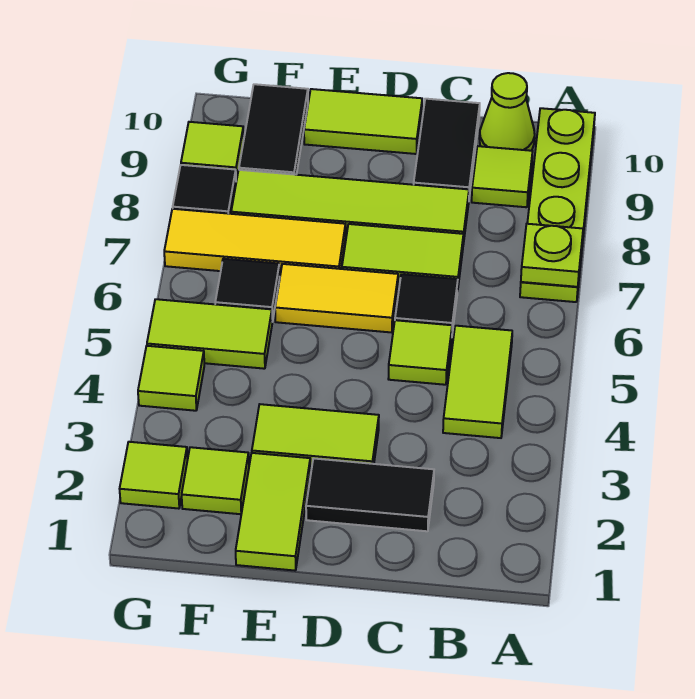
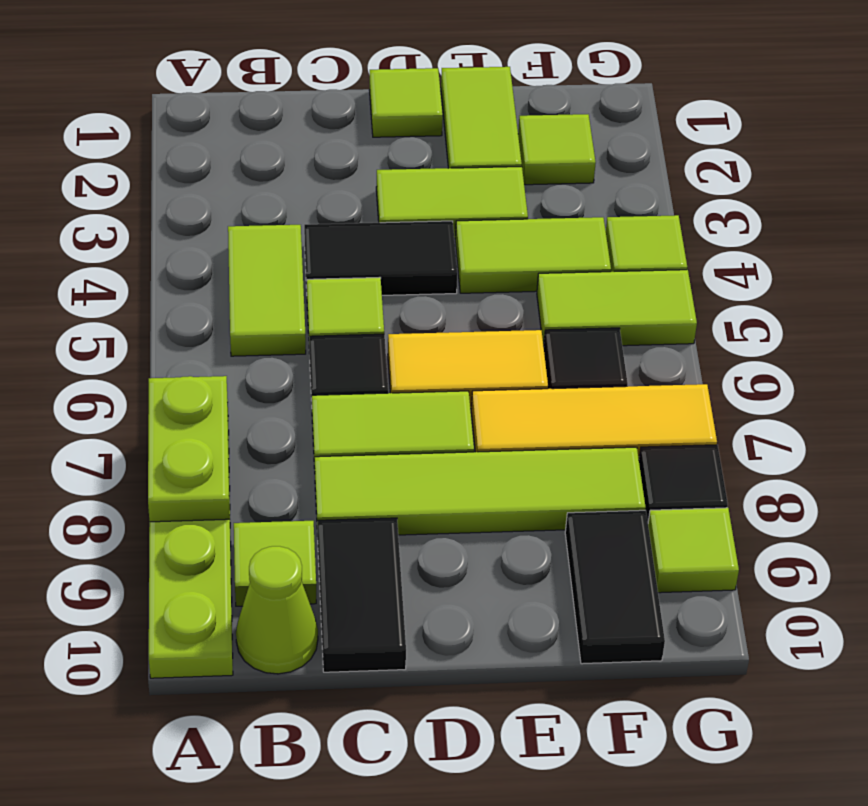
lime plate A7 level 2 -> lime plate A7:A8 level 2
black tile C2:D2 level 1 -> black tile C4:D4 level 1
lime tile D10:E10 level 1 -> lime tile E4:F4 level 1
lime tile G2 level 1 -> lime tile D1 level 1

